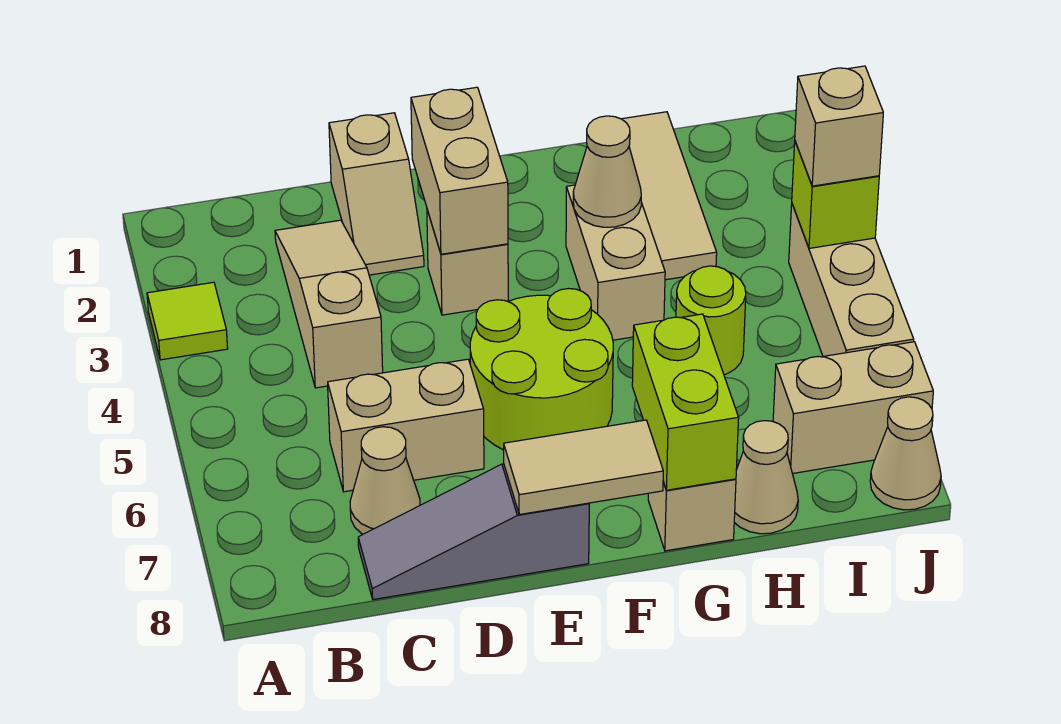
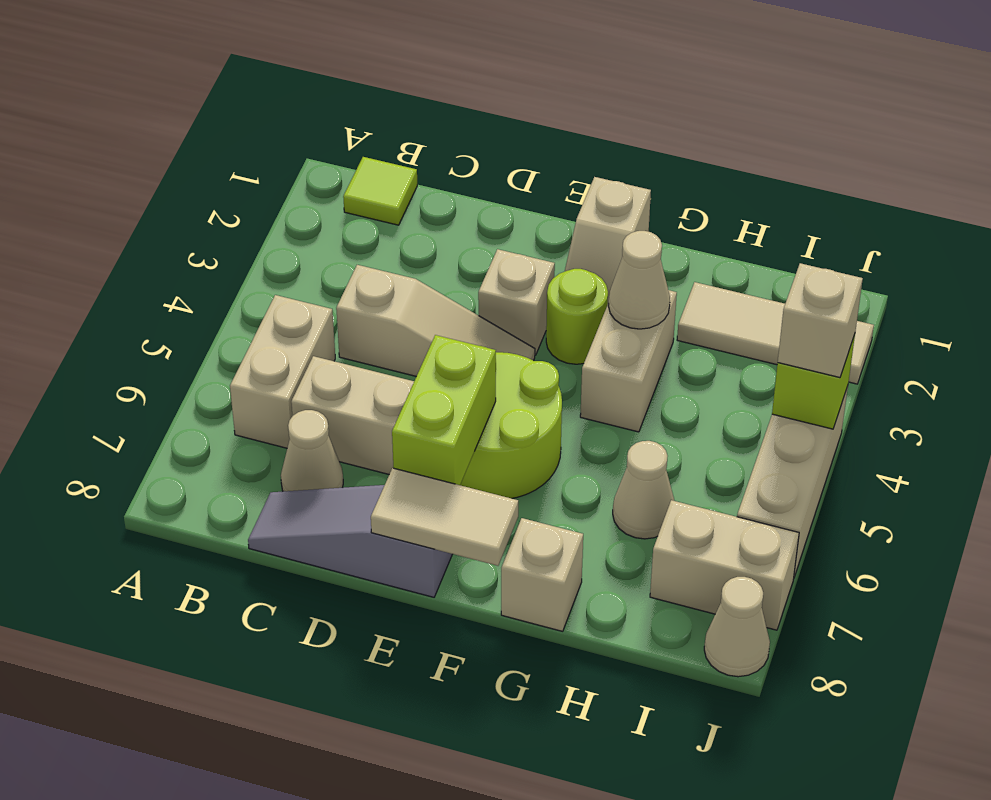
lime tile A3 level 1 -> lime tile B1 level 1
tan slope C2:C4 level 1 top 4 -> tan slope C4:E4 level 1 top C
tan slope D1:D2 level 1 top 1 -> tan slope F1:F2 level 1 top 1
tan brick E2:E3 level 2 -> tan brick B5:B6 level 1
lime brick G7:G8 level 2 -> lime brick E6:E7 level 2
tan tile H1:H3 level 1 -> tan tile H2:J2 level 1
lime round brick H5 level 1 -> lime round brick F3 level 1
tan cone H8 level 1 -> tan cone H6 level 1

